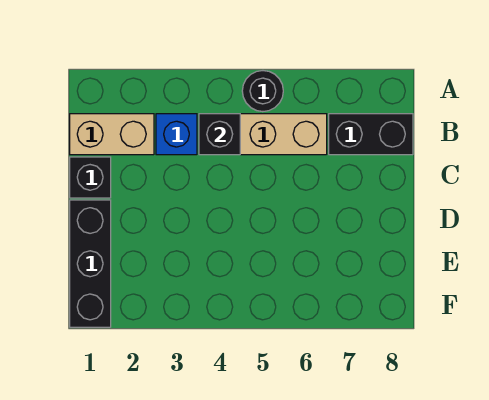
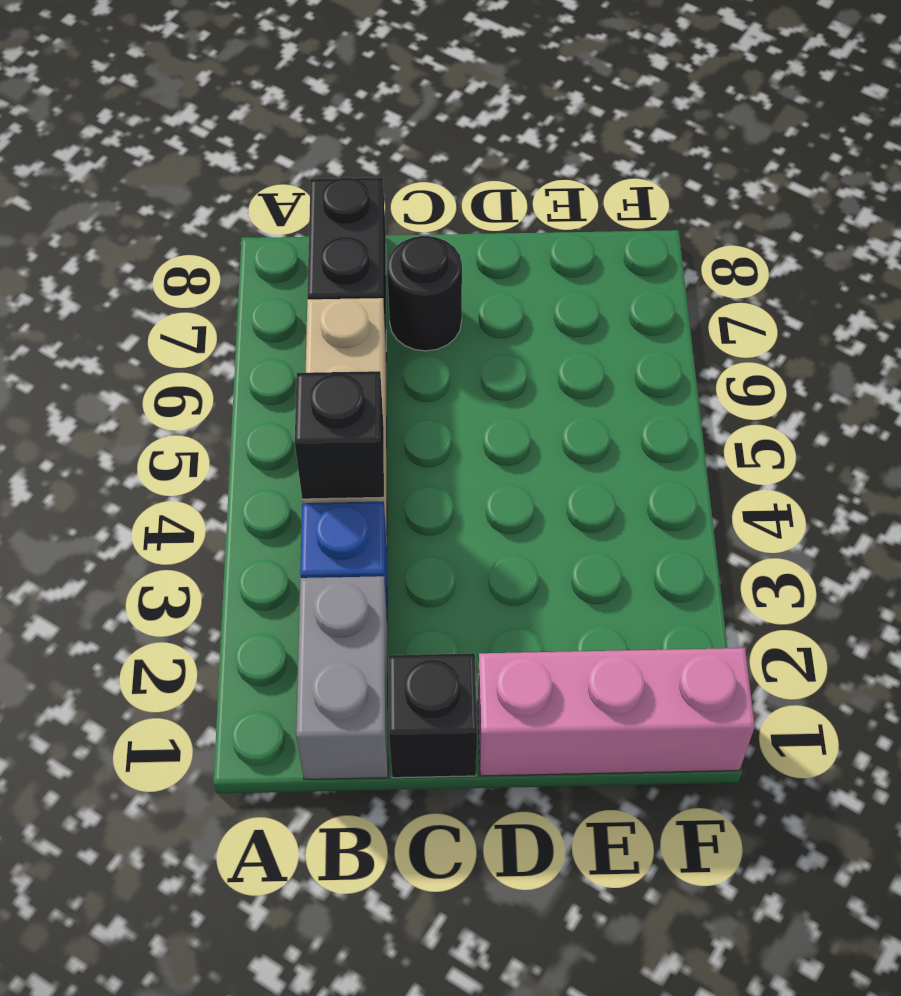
black round brick A5 level 1 -> black round brick C7 level 1
tan brick B1:B2 level 1 -> grey brick B1:B2 level 1
black brick D1:F1 level 1 -> pink brick D1:F1 level 1

